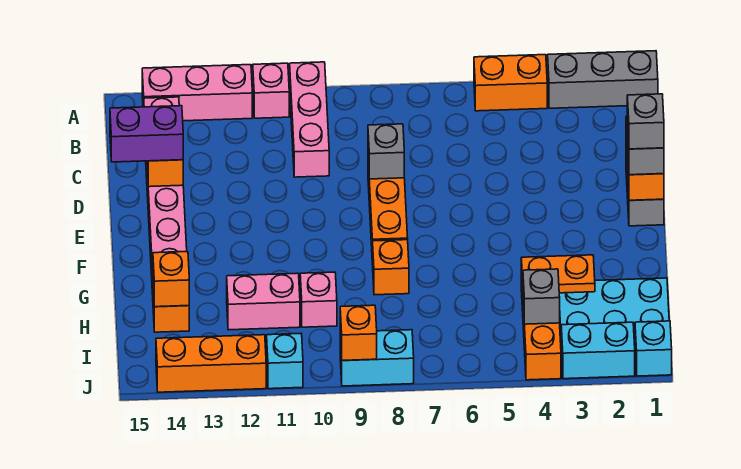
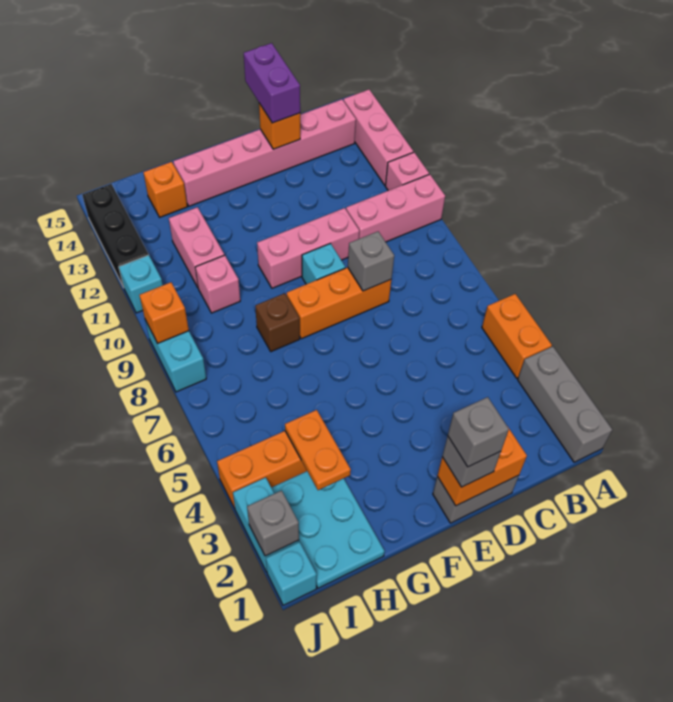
none -> pink brick D10:F10 level 1
none -> cyan brick E9 level 1
orange brick G8 level 1 -> brown brick G8 level 1
orange brick H14 level 2 -> none
grey brick I4 level 2 -> grey brick J2 level 2
orange brick J12:J14 level 1 -> black brick J12:J14 level 1

